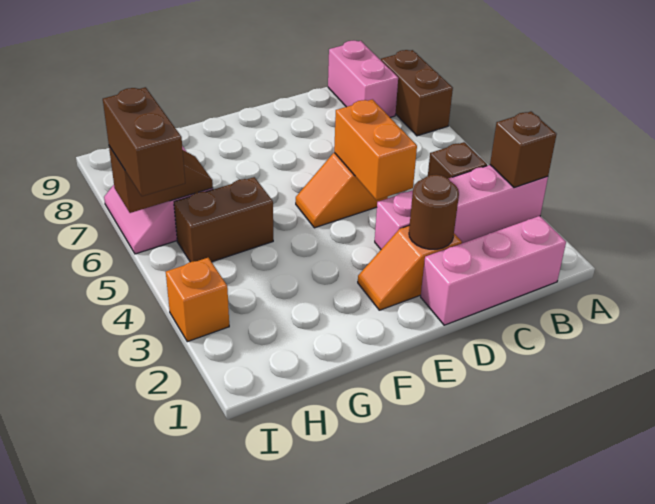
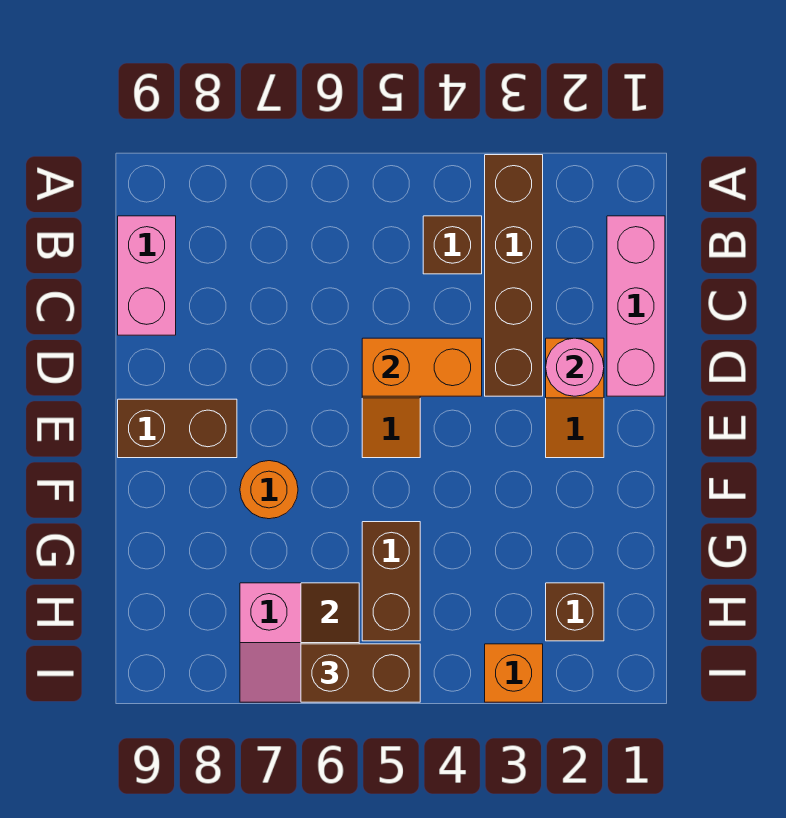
pink brick A3:D3 level 1 -> brown brick A3:D3 level 1
brown brick A3 level 2 -> brown brick H2 level 1
brown brick A7:A8 level 1 -> brown brick E8:E9 level 1
pink brick B8:B9 level 1 -> pink brick B9:C9 level 1
brown round brick D2 level 2 -> pink round brick D2 level 2
none -> orange round brick F7 level 1

